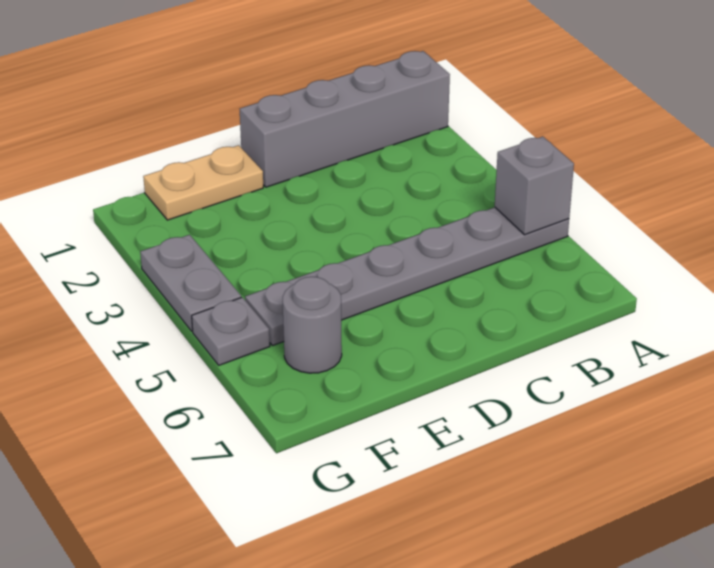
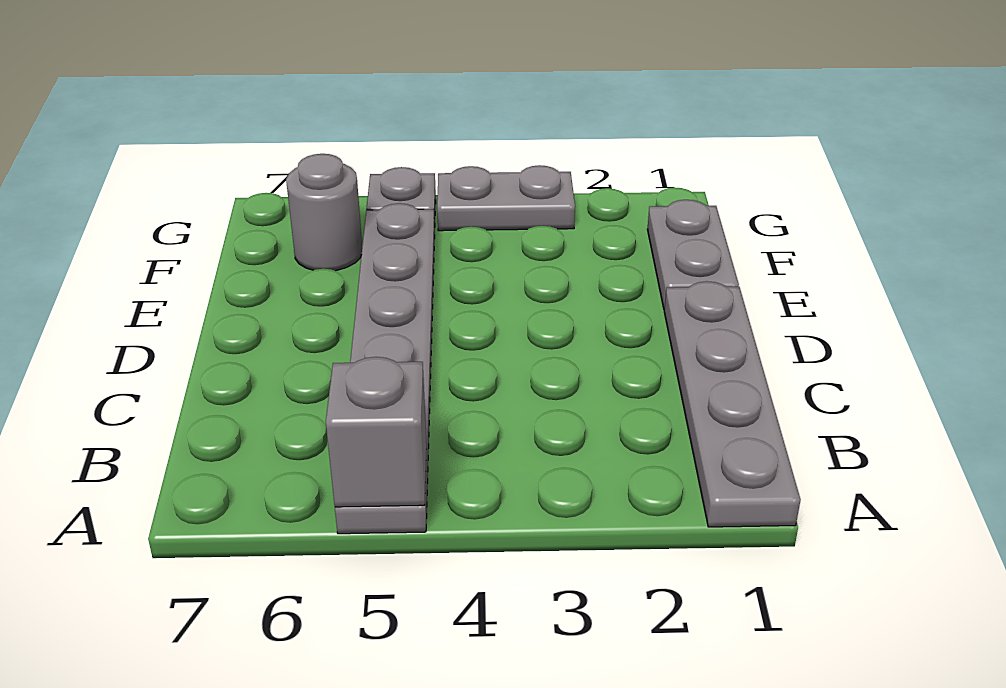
grey brick A1:D1 level 1 -> grey plate A1:D1 level 1
tan plate E1:F1 level 1 -> grey plate E1:F1 level 1

